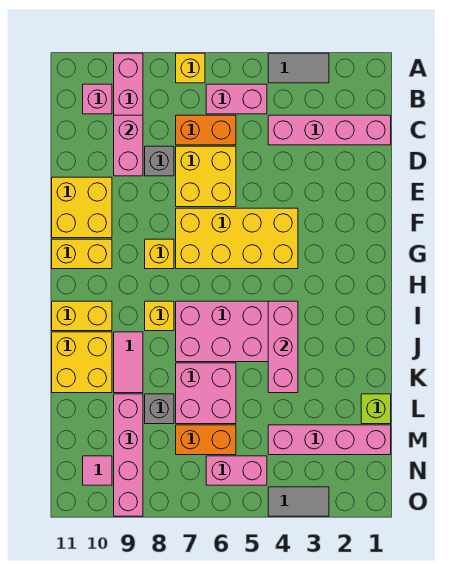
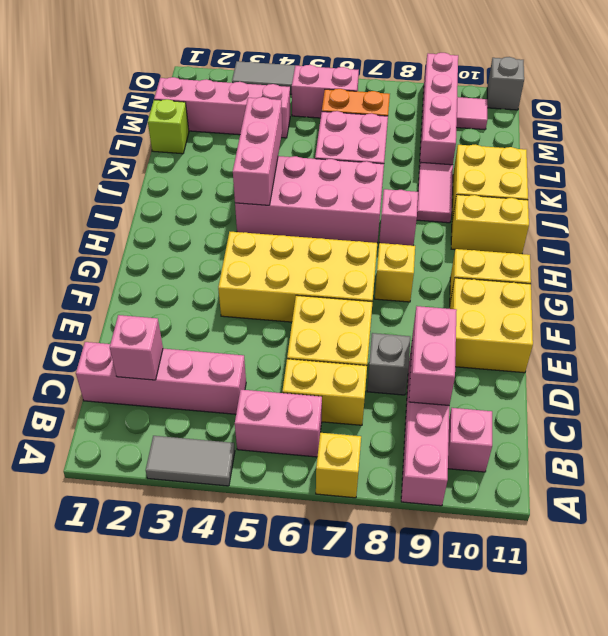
none -> pink brick C2 level 2
orange brick C6:C7 level 1 -> yellow brick C6:C7 level 1
yellow brick I8 level 1 -> pink brick I8 level 1
grey brick L8 level 1 -> grey brick O11 level 1

